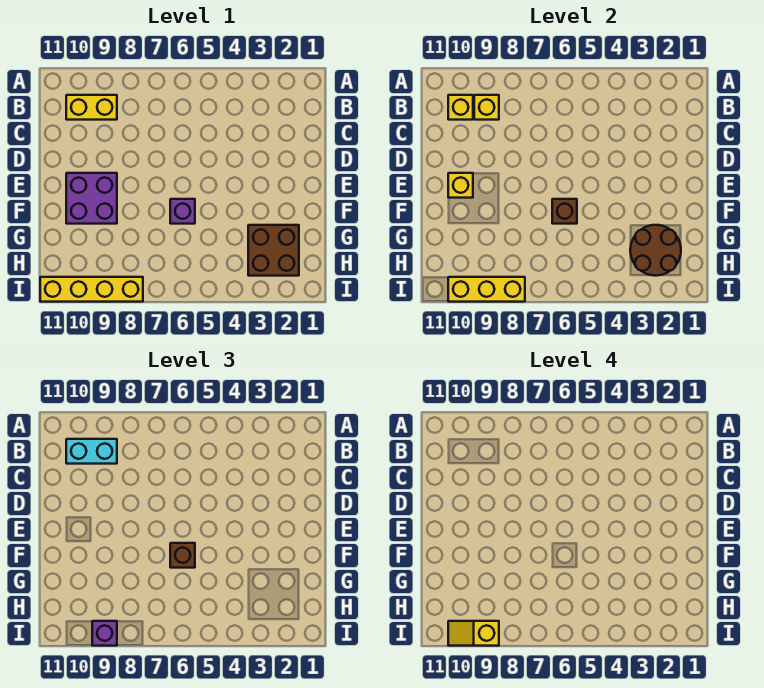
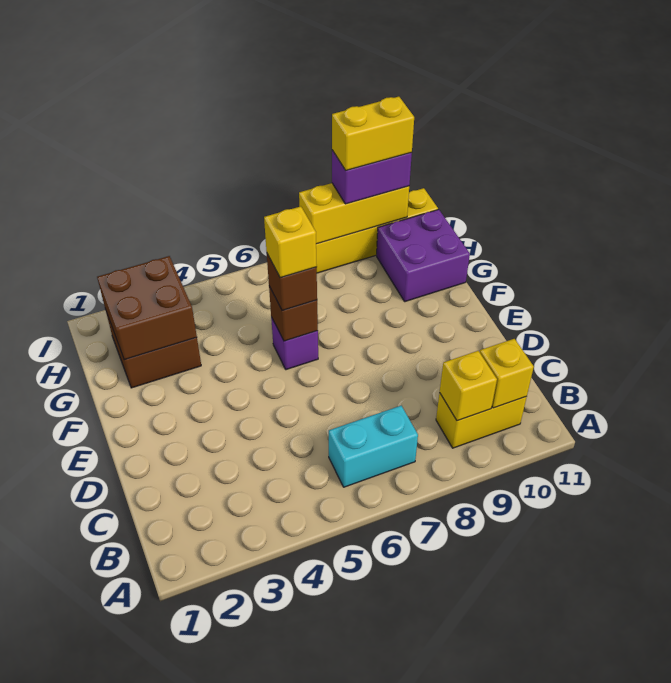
cyan brick B9:B10 level 3 -> cyan brick B6:B7 level 1
purple brick E9:F10 level 1 -> purple brick G10:H11 level 1
yellow brick E10 level 2 -> yellow brick F6 level 4
brown round brick G2:H3 level 2 -> brown brick G2:H3 level 2
purple brick I9 level 3 -> purple brick I9:I10 level 3
yellow slope I9:I10 level 4 top 9 -> yellow brick I9:I10 level 4

